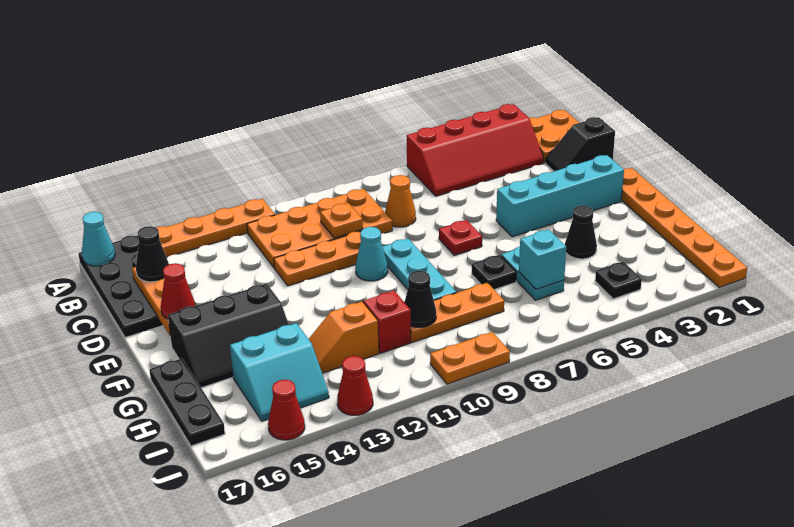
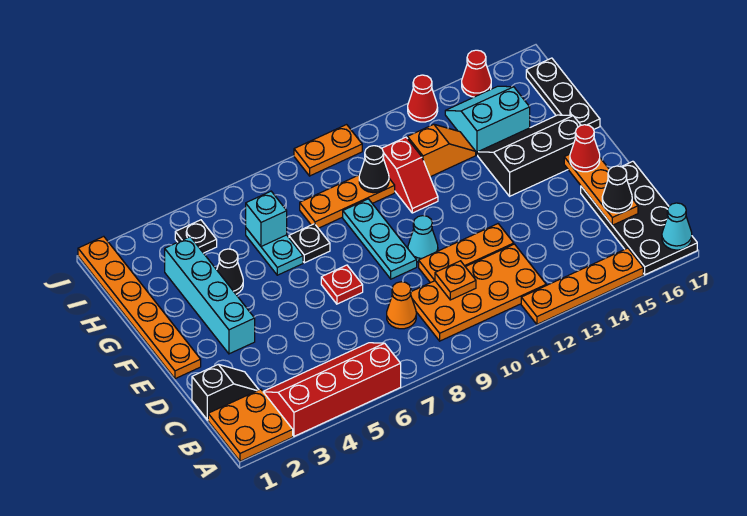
cyan brick E2:E5 level 1 -> cyan brick E3:H3 level 1

